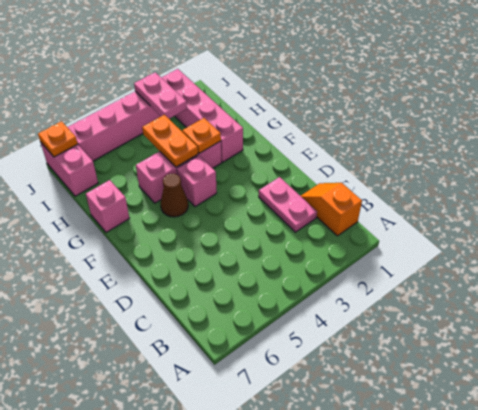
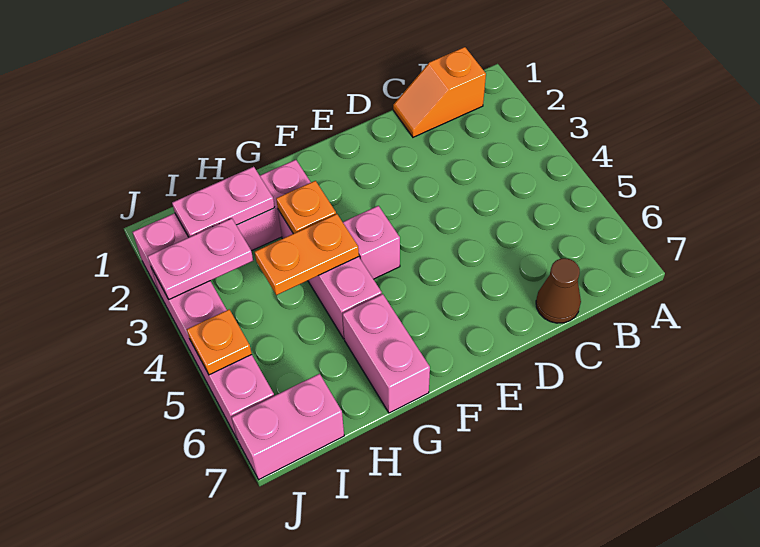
pink plate C2:D2 level 1 -> pink plate H2:I2 level 2
brown cone F5 level 1 -> brown cone C7 level 1
pink brick G7 level 1 -> pink brick G6:G7 level 1
orange plate J7 level 2 -> orange plate J5 level 2

